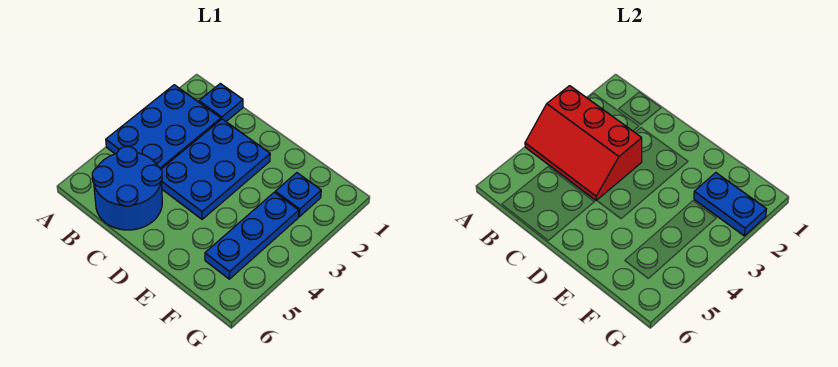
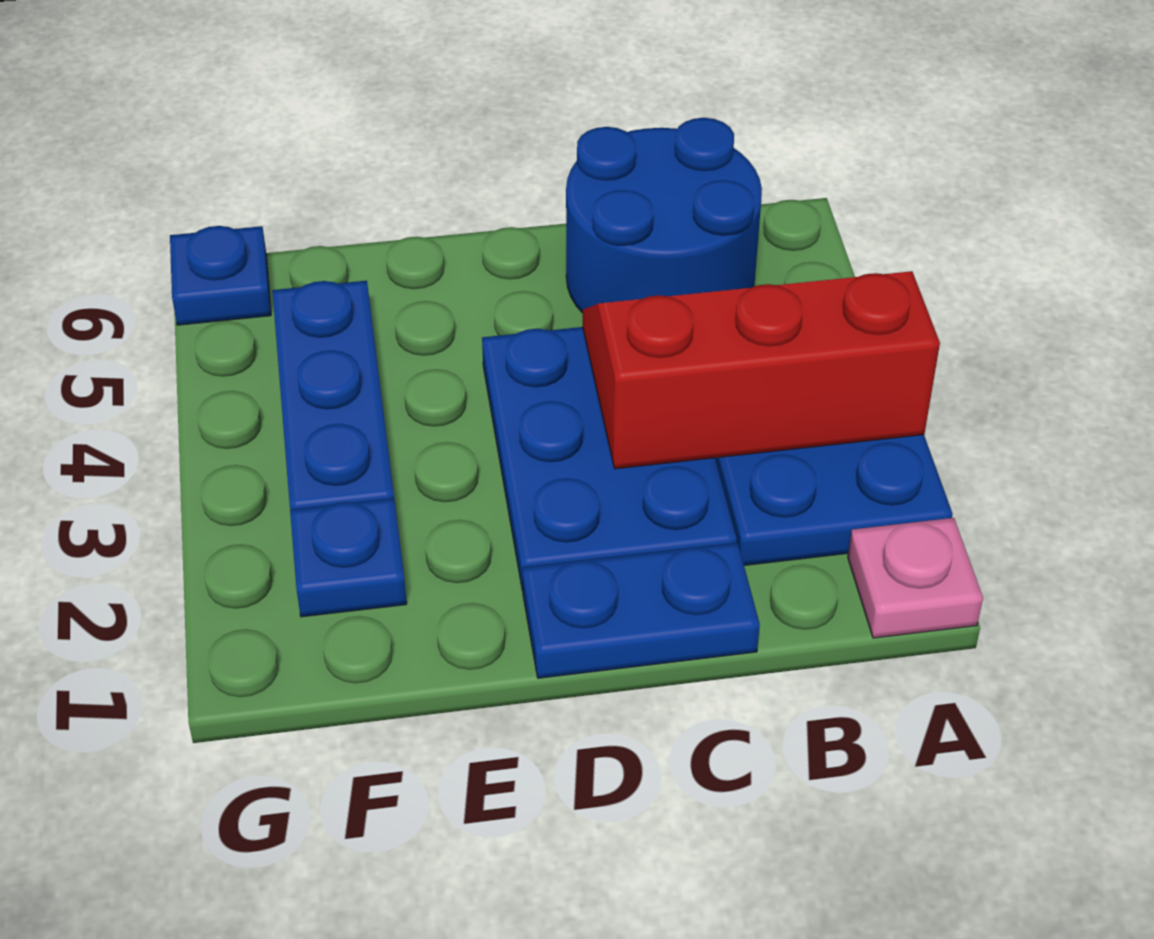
none -> pink plate A1 level 1
blue plate B1 level 1 -> blue plate G6 level 1
blue plate F2:G2 level 2 -> blue plate C1:D1 level 1

